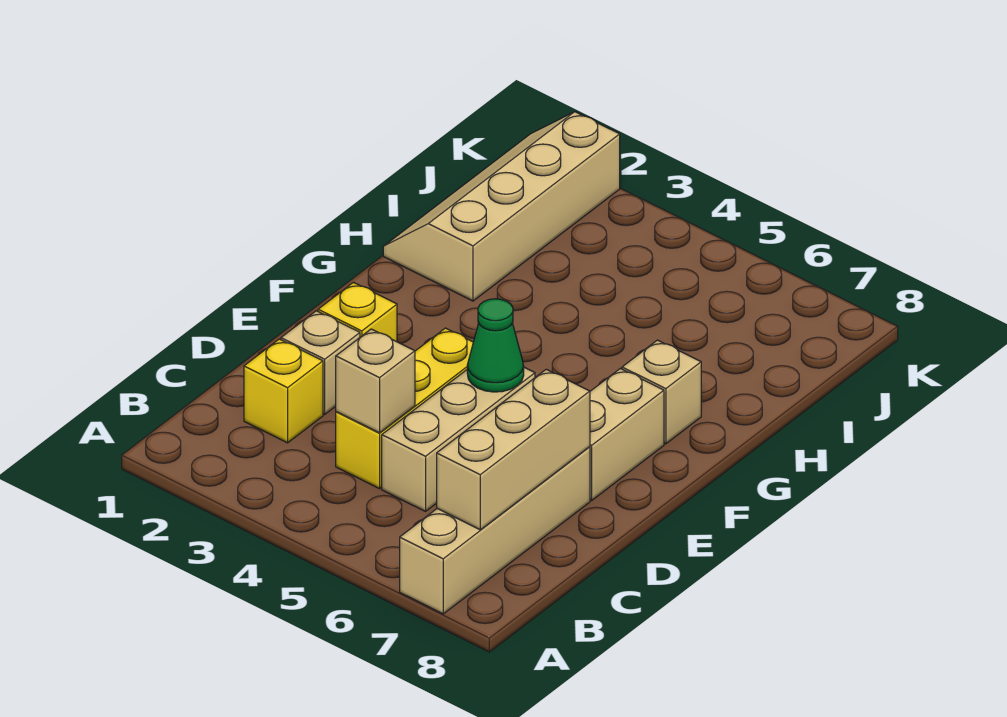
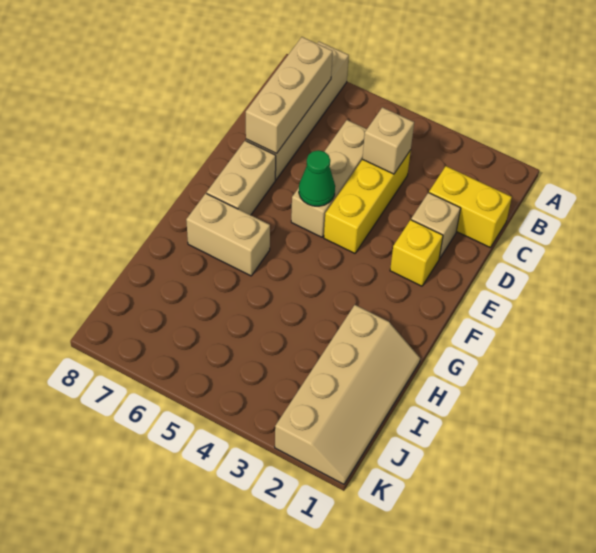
yellow brick C2 level 1 -> yellow brick C1:C2 level 1
tan brick G7 level 1 -> tan brick G6:G7 level 1

